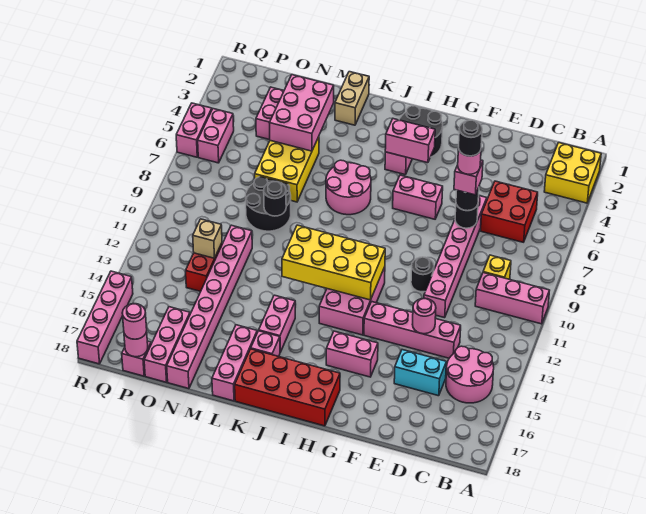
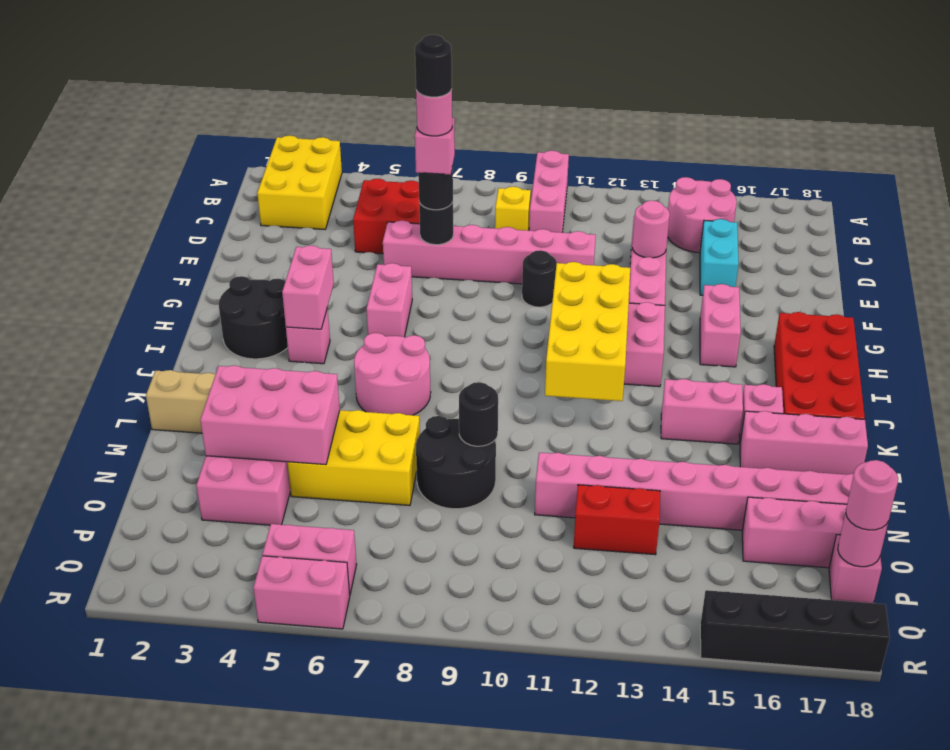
yellow brick A2:B3 level 1 -> yellow brick A2:C3 level 1
tan brick O12 level 2 -> none
pink brick R15:R18 level 1 -> black brick R15:R18 level 1

